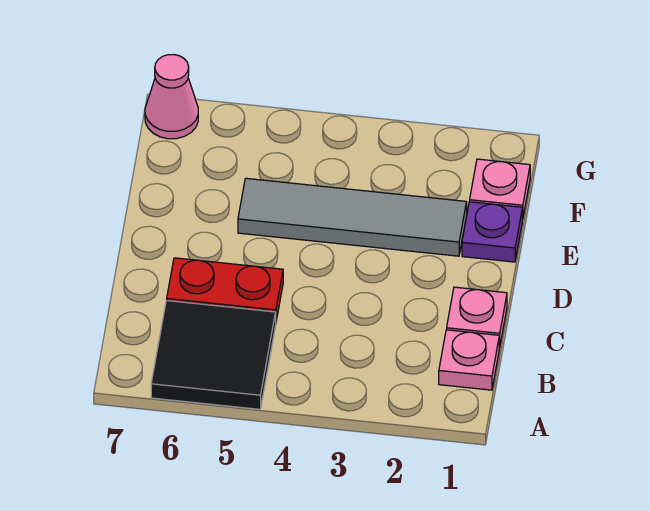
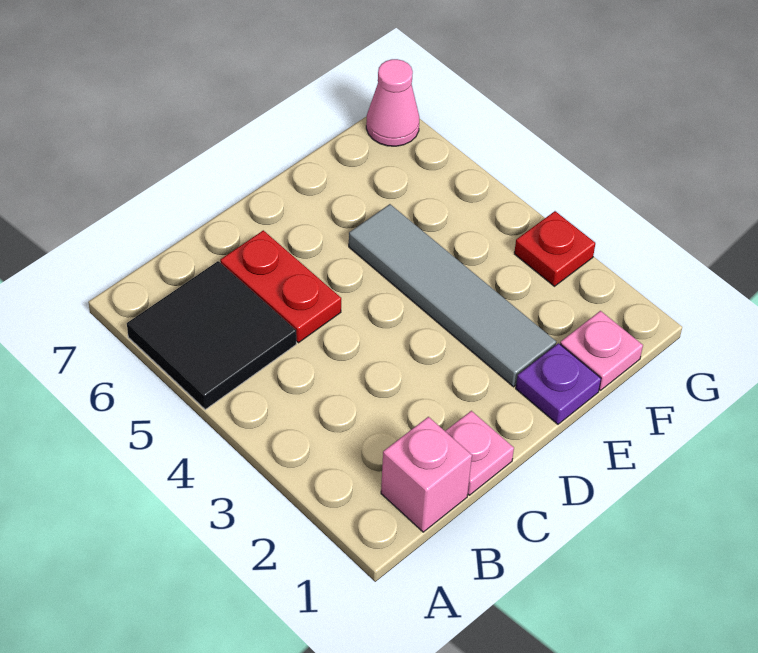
pink plate B1 level 1 -> pink brick B1 level 1
none -> red plate G3 level 1

